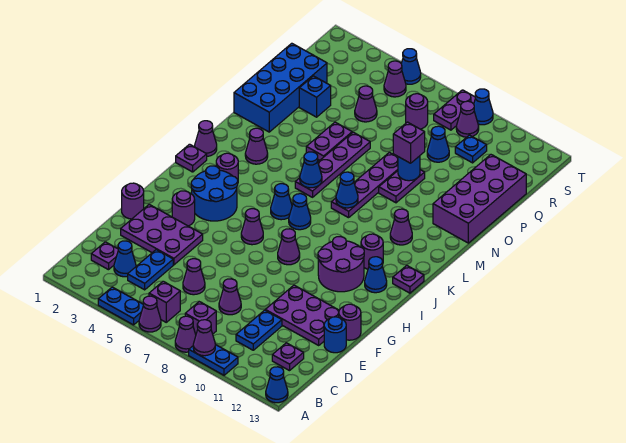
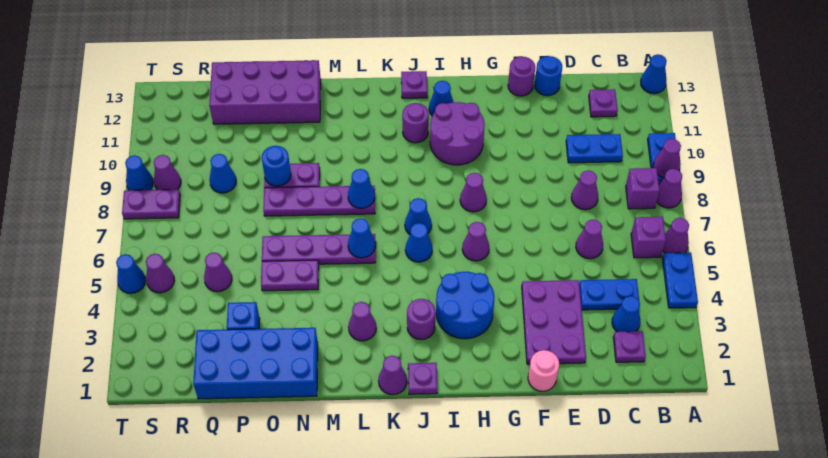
purple plate E10:F12 level 1 -> none
purple round brick F1 level 1 -> pink round brick F1 level 1
purple round brick G3 level 1 -> none
purple cone L11 level 1 -> none
purple brick O9 level 3 -> none
purple round brick R7 level 1 -> none
blue plate R10 level 1 -> none

